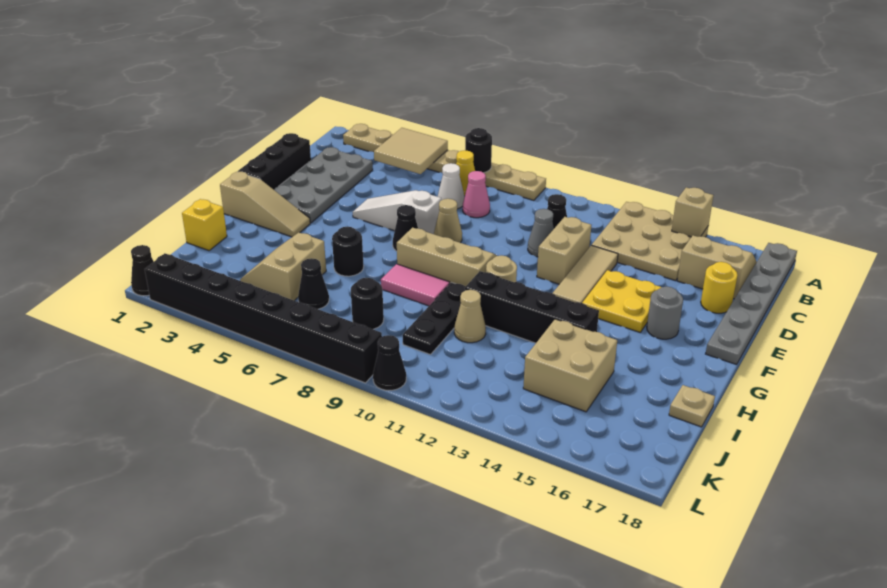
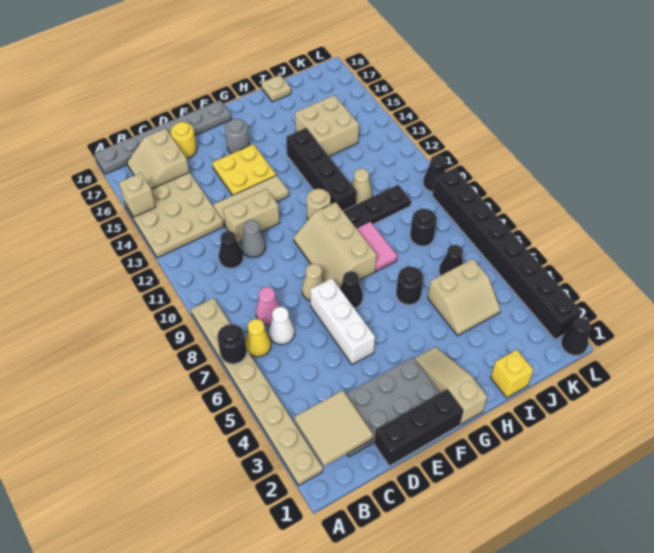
tan tile A4:B5 level 2 -> tan tile B2:C3 level 2
white slope E5:E7 level 1 top 7 -> white brick E5:E7 level 1

